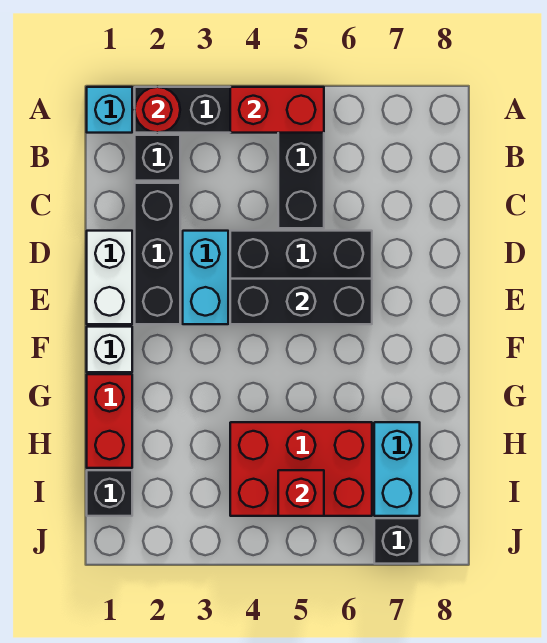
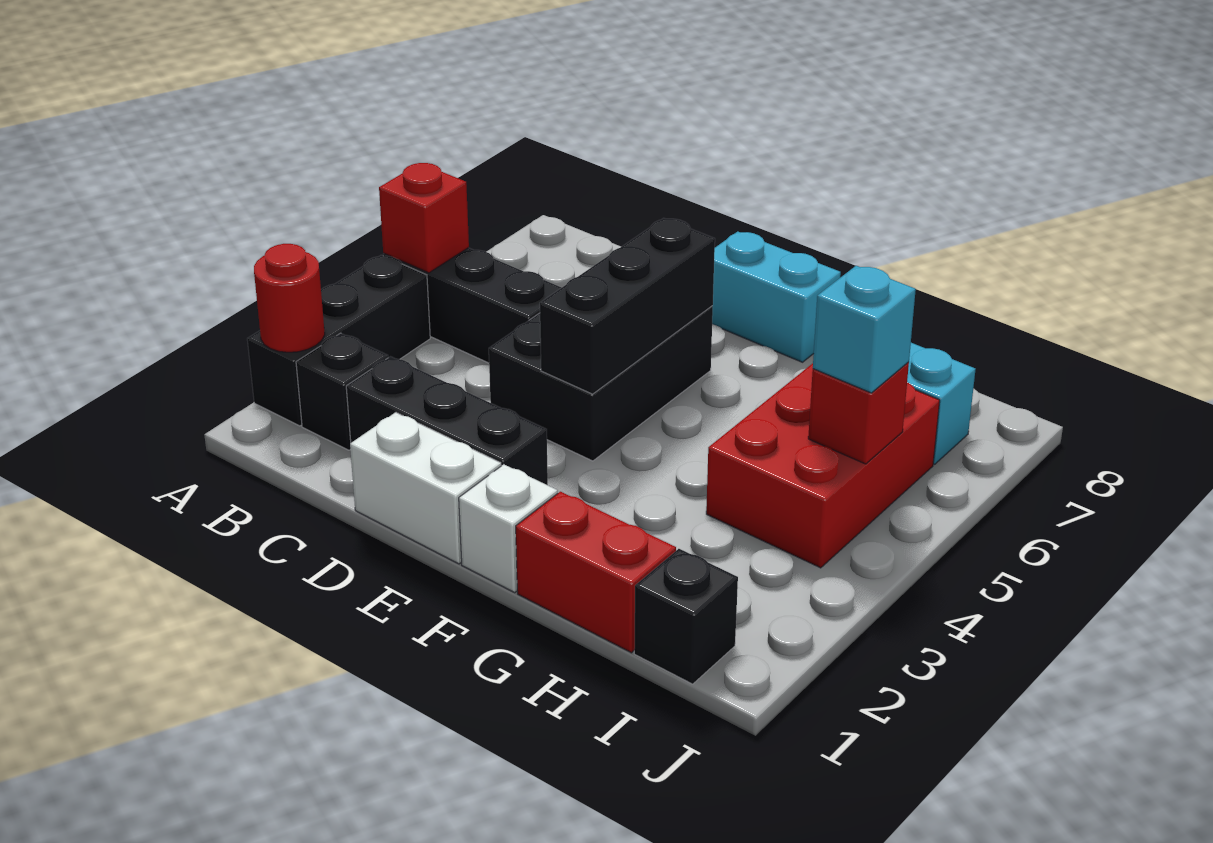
cyan brick A1 level 1 -> cyan brick I5 level 3
red brick A4:A5 level 2 -> red brick A5 level 2
cyan brick D3:E3 level 1 -> cyan brick E8:F8 level 1
black brick J7 level 1 -> none

